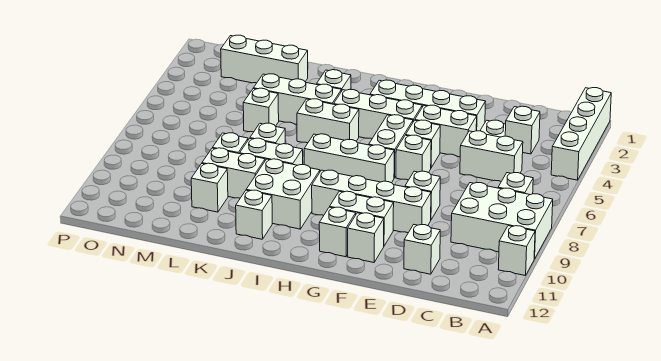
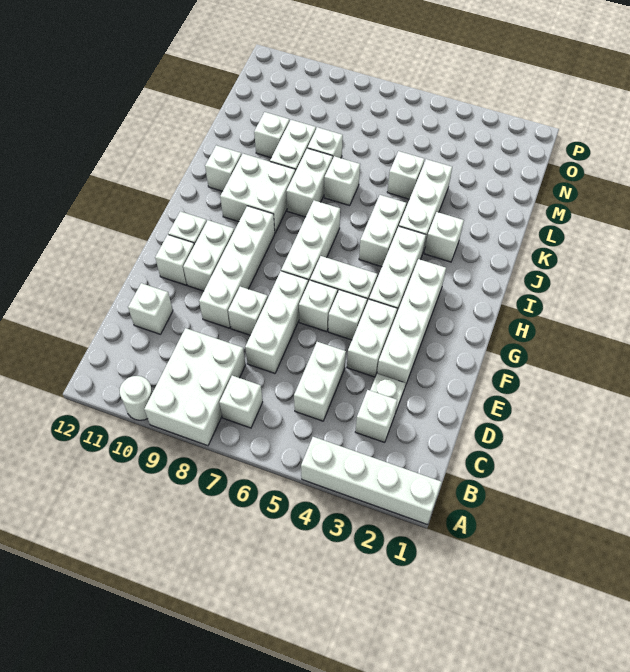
white brick A10 level 1 -> white round brick A10 level 1
white brick L2:N2 level 1 -> white brick D7:F7 level 1

